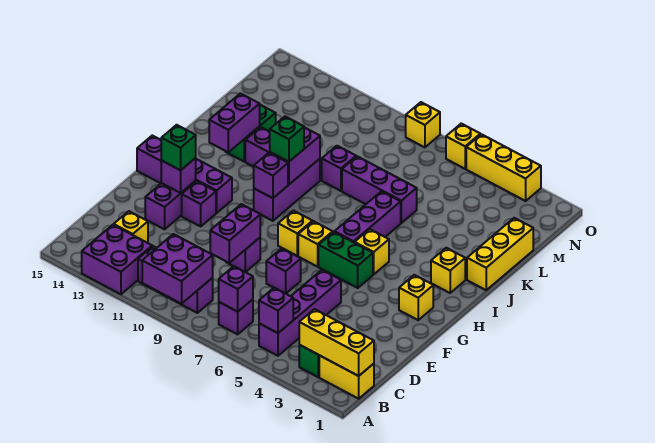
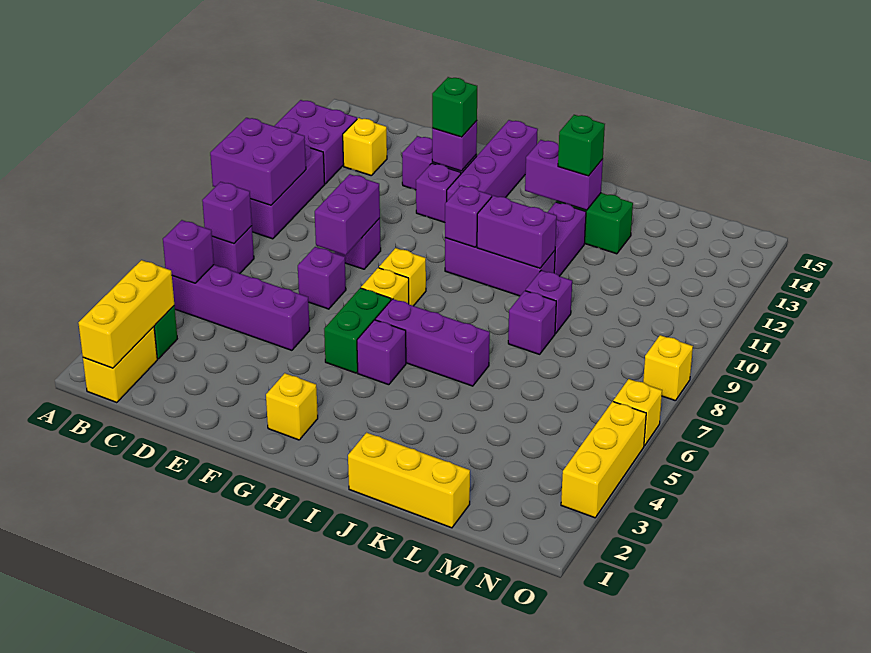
purple brick D9:E9 level 2 -> purple brick E8:E9 level 2
yellow brick H5 level 1 -> purple brick H5 level 1
yellow brick I2 level 1 -> none
green brick I10 level 3 -> green brick J13 level 3
purple brick K6:K8 level 1 -> purple brick K8 level 1

